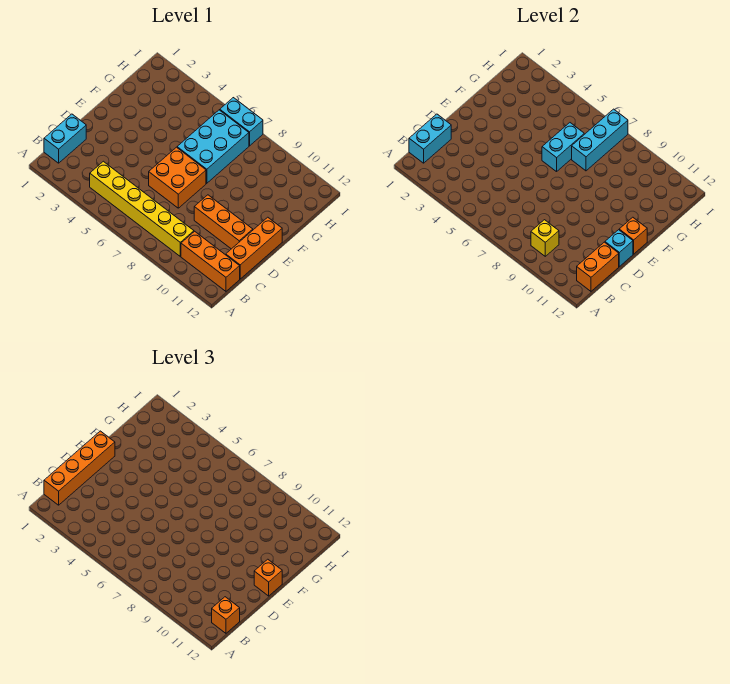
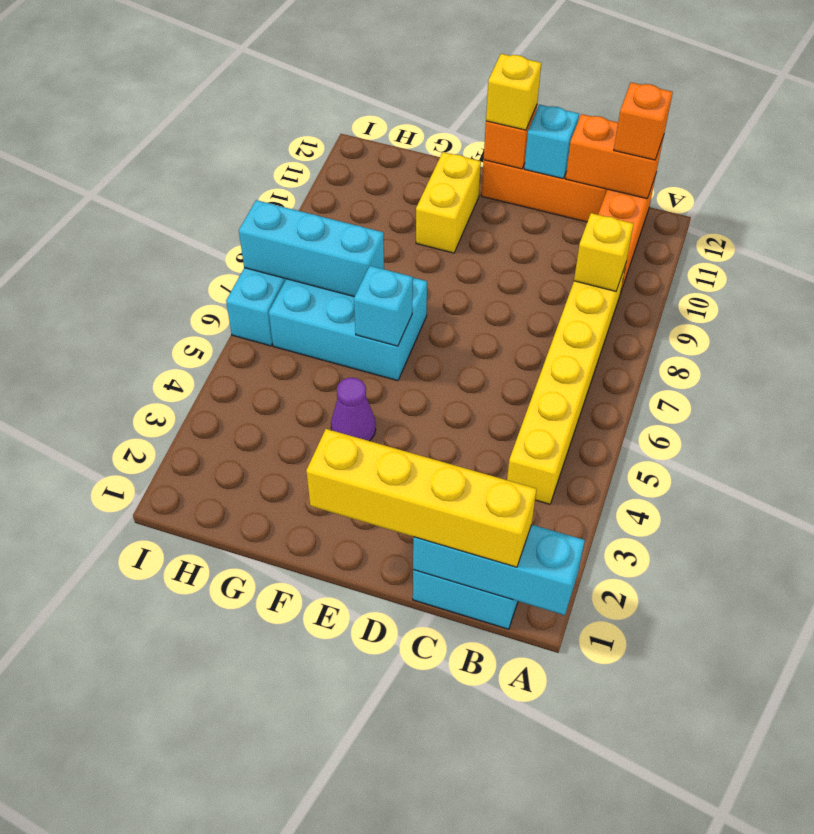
cyan brick B1:C1 level 2 -> cyan brick A1:C1 level 2
orange brick B1:E1 level 3 -> yellow brick B1:E1 level 3
orange brick D6:E7 level 1 -> none
orange brick D9:D11 level 1 -> none
orange brick E12 level 3 -> yellow brick E12 level 3
none -> purple cone F4 level 1
cyan brick F6:G6 level 2 -> cyan brick F6 level 2
none -> yellow brick F10:F11 level 1

